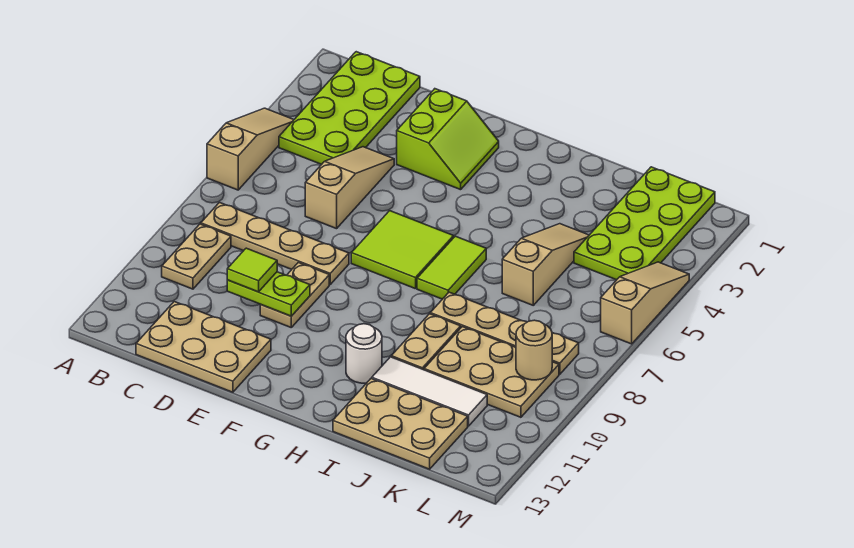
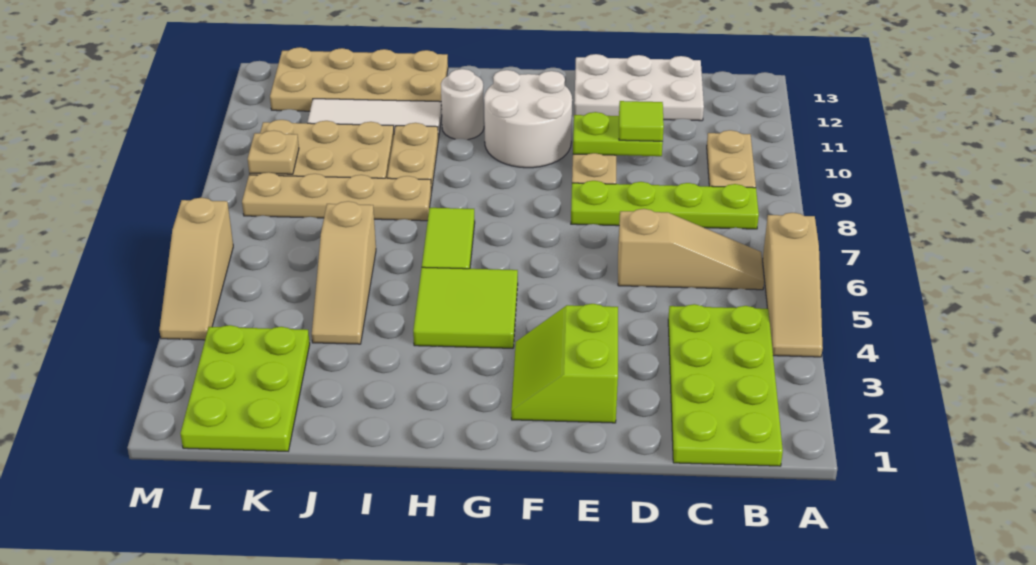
tan plate B8:E8 level 1 -> lime plate B8:E8 level 1
tan plate C12:E13 level 1 -> white plate C12:E13 level 1
tan slope D4:D6 level 1 top 6 -> tan slope B6:D6 level 1 top D
lime tile F6:G7 level 1 -> lime tile G4:H5 level 1
none -> white round brick F10:G11 level 1
tan plate I12:K13 level 1 -> tan plate I12:L13 level 1
lime plate K1:L4 level 1 -> lime plate K1:L3 level 1
tan round brick L9 level 2 -> tan plate L9 level 2

